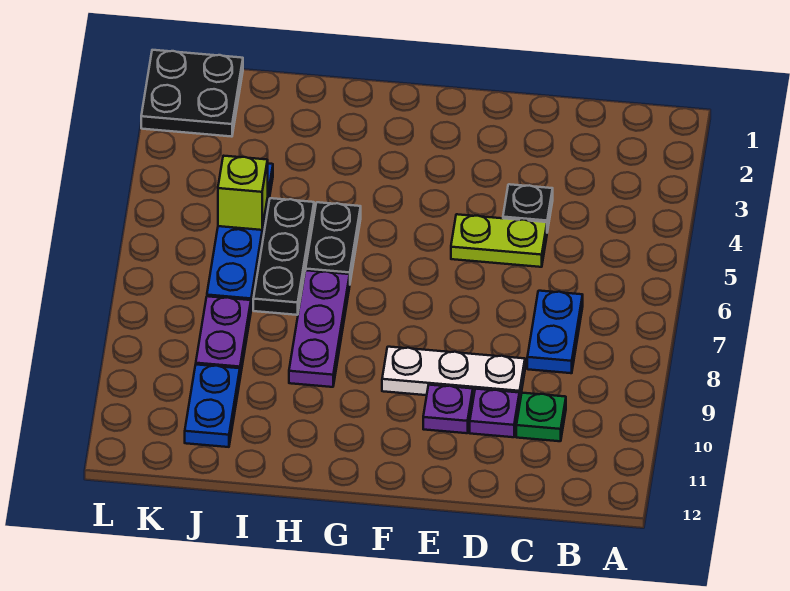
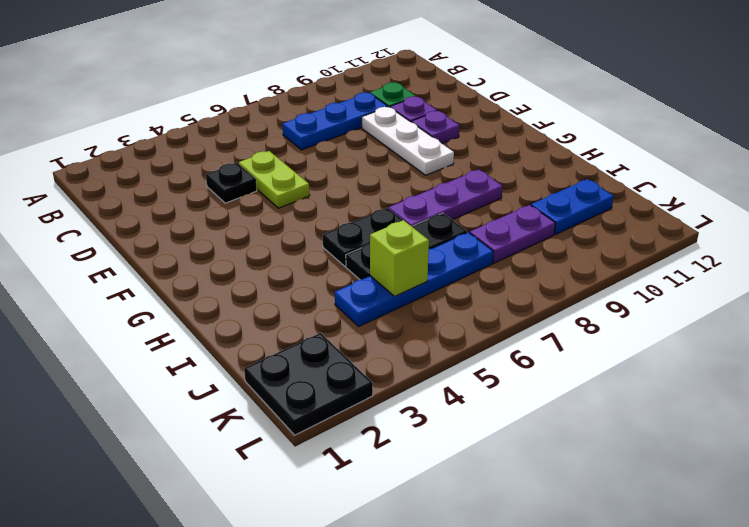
blue plate C7:C8 level 1 -> blue plate C7:C9 level 1

